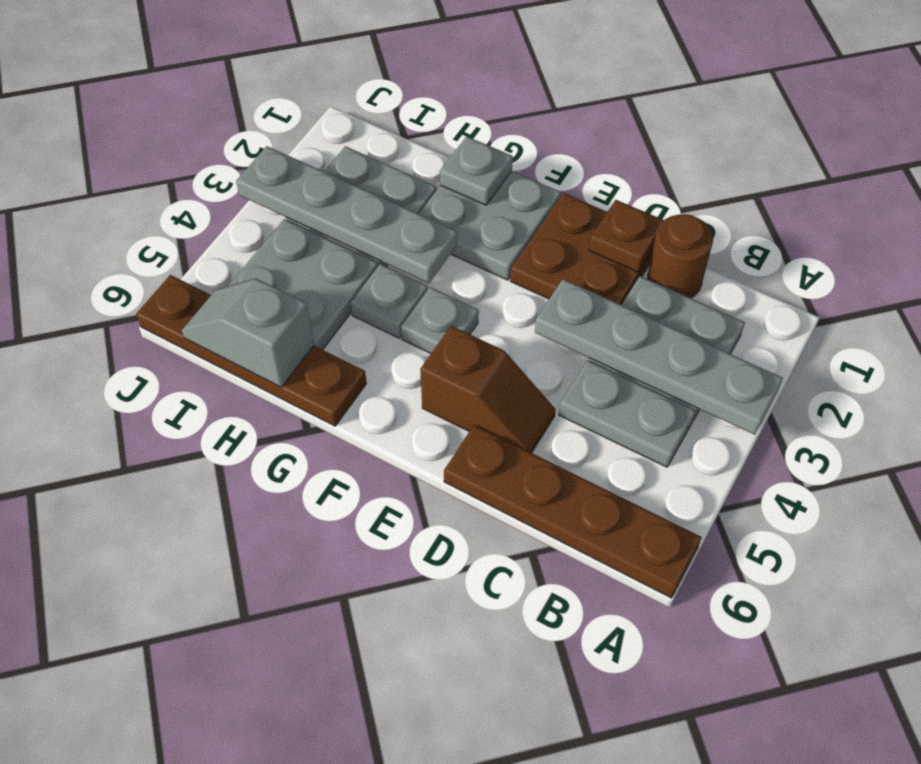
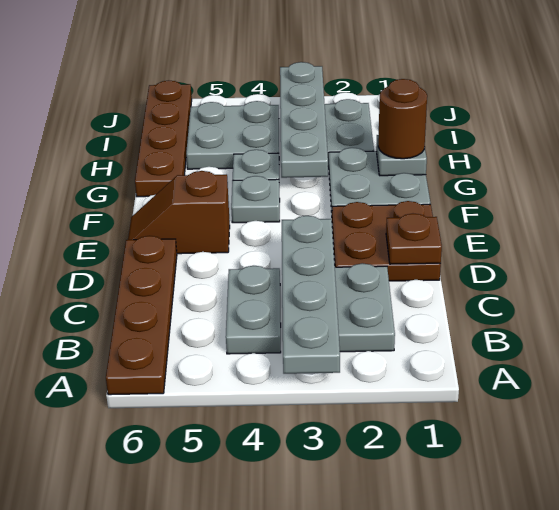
brown round brick C1 level 1 -> brown round brick G1 level 3
brown slope D5:E5 level 1 top E -> brown slope E5:E6 level 1 top 5
grey slope H6:I6 level 2 top H -> none

